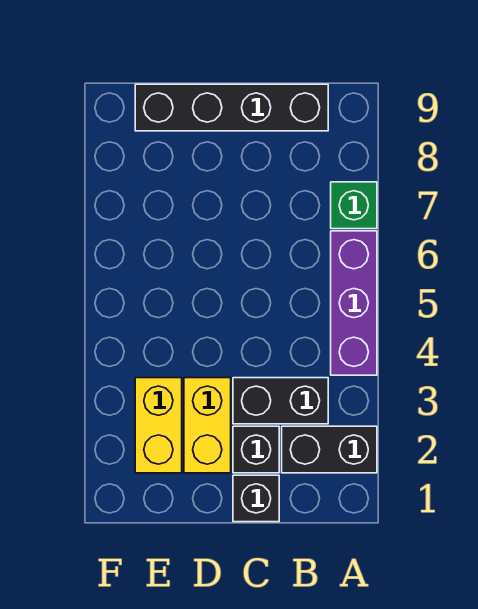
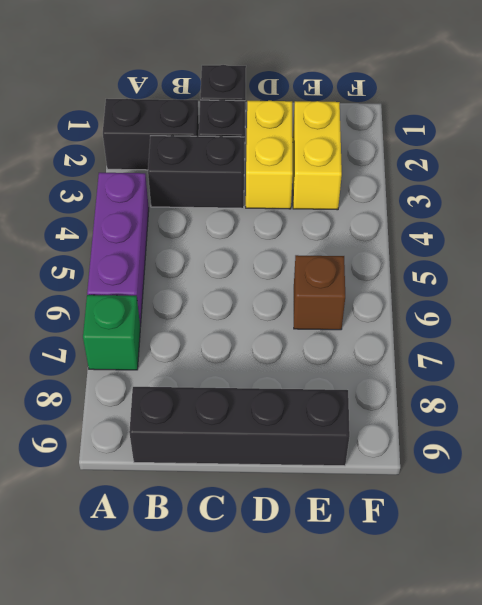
none -> brown brick E6 level 1

